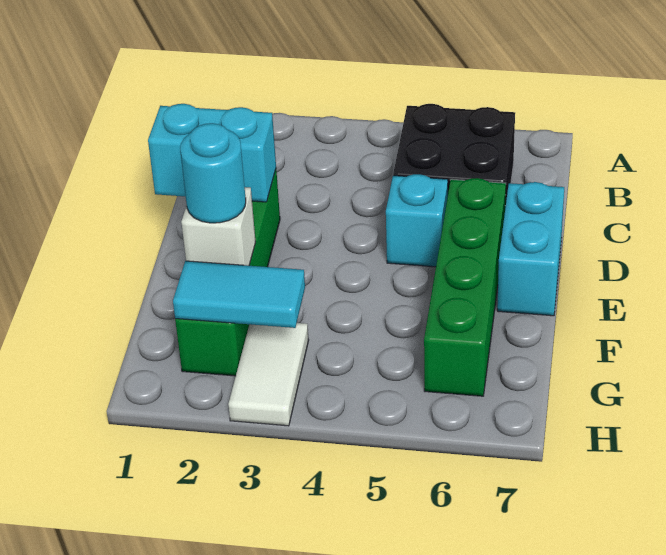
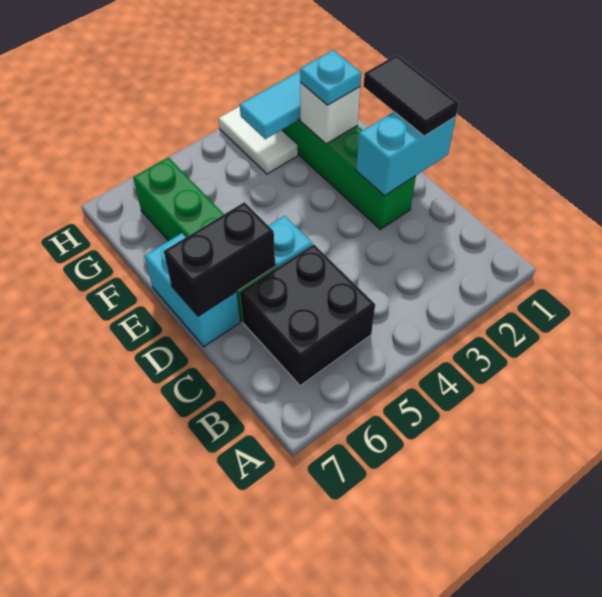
none -> black tile D1:E1 level 3
none -> black brick D6:D7 level 2
cyan round brick F2 level 3 -> cyan plate F2 level 3

